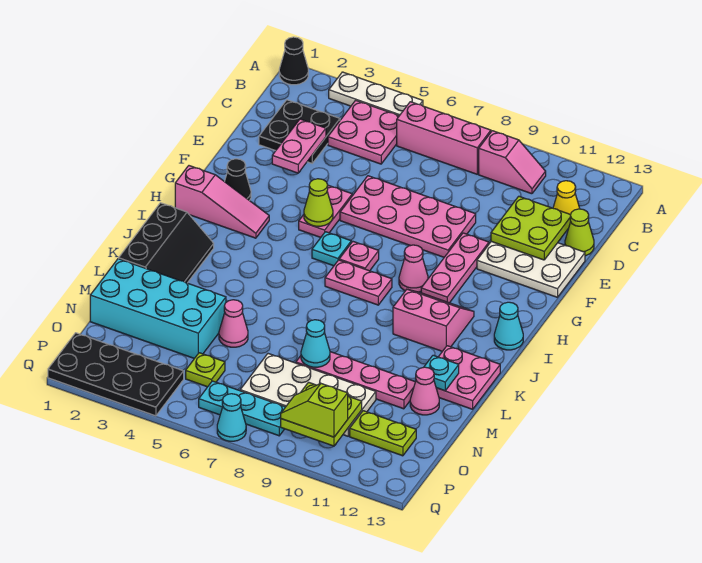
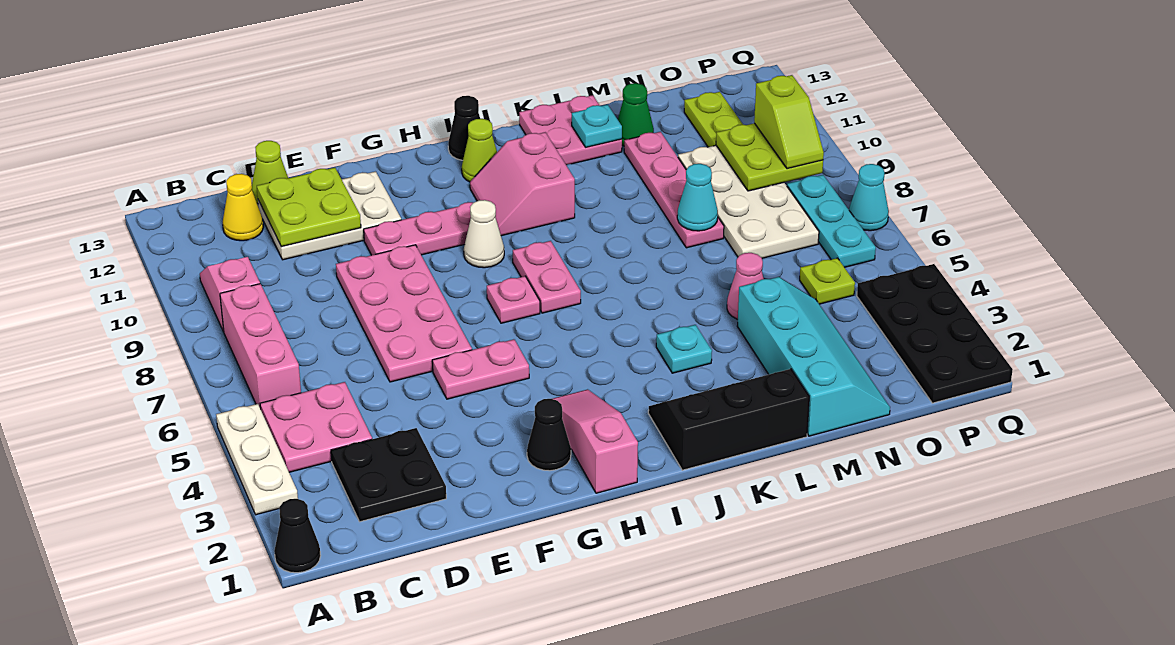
pink plate D3:E3 level 2 -> none
white plate E11:F13 level 1 -> white plate D11:F12 level 1
lime cone G5 level 2 -> lime cone I12 level 1
cyan plate H6 level 1 -> cyan plate K4 level 1
pink cone H9 level 1 -> white cone H9 level 1
cyan cone I13 level 1 -> black cone I13 level 1
cyan brick M1:N4 level 1 -> cyan slope M1:N4 level 1 top M
pink cone M12 level 1 -> green cone M12 level 1

